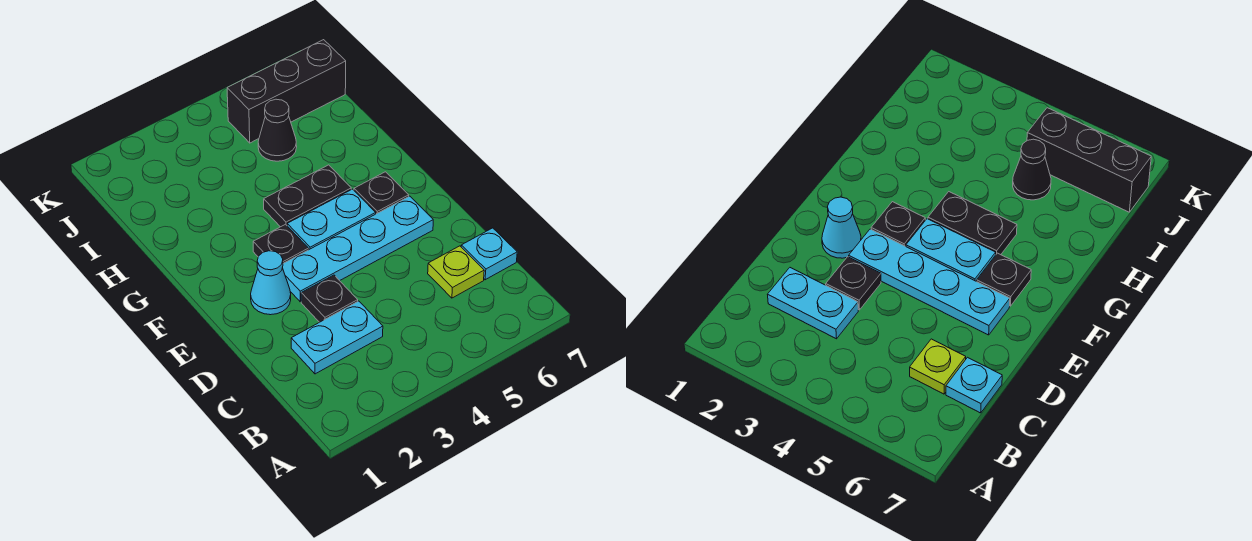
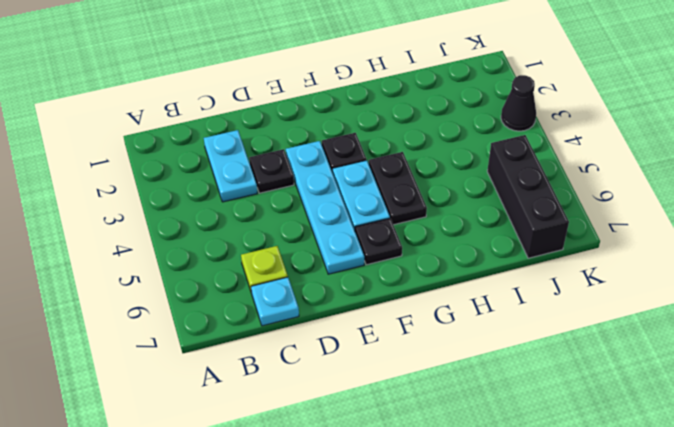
cyan cone E2 level 1 -> none
black cone I5 level 1 -> black cone K3 level 1

